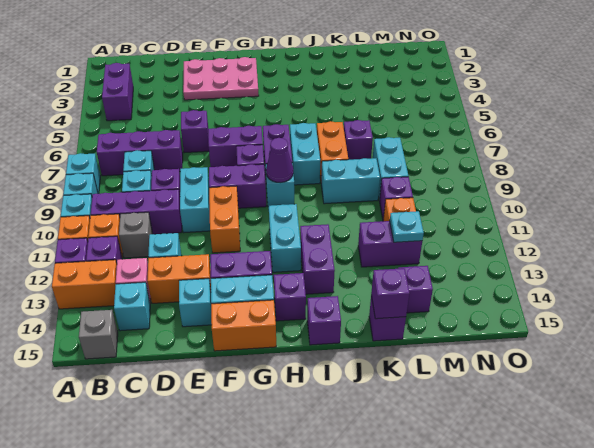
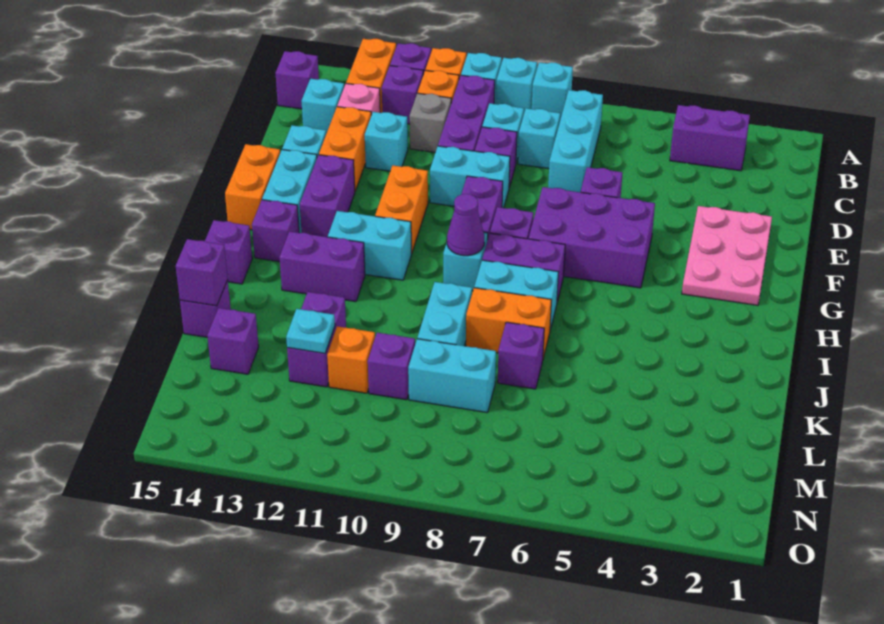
purple brick B7:D7 level 1 -> cyan brick B7:D7 level 1
grey brick B15 level 1 -> purple brick B15 level 1
purple brick F7:G7 level 1 -> purple brick F5:G7 level 1
orange brick F10:F11 level 1 -> orange brick F11:G11 level 1

